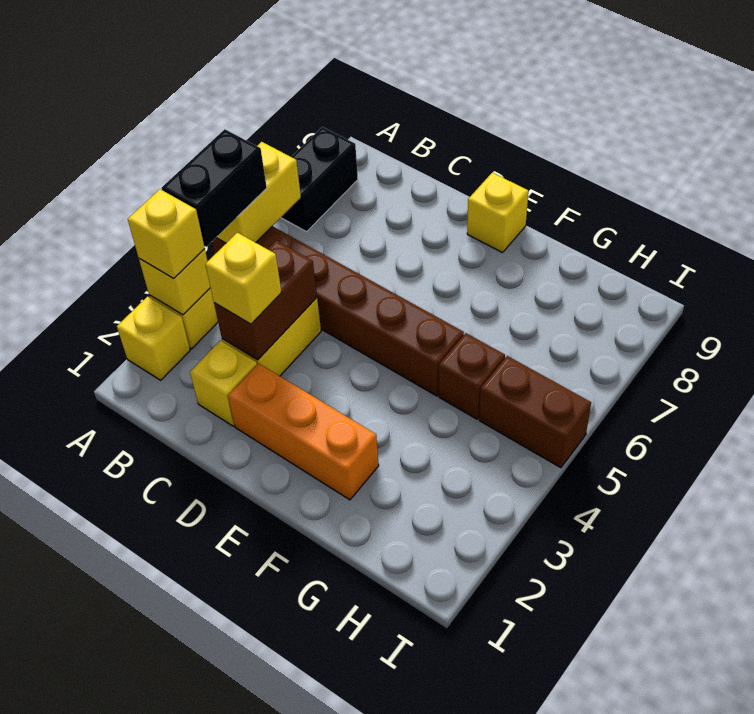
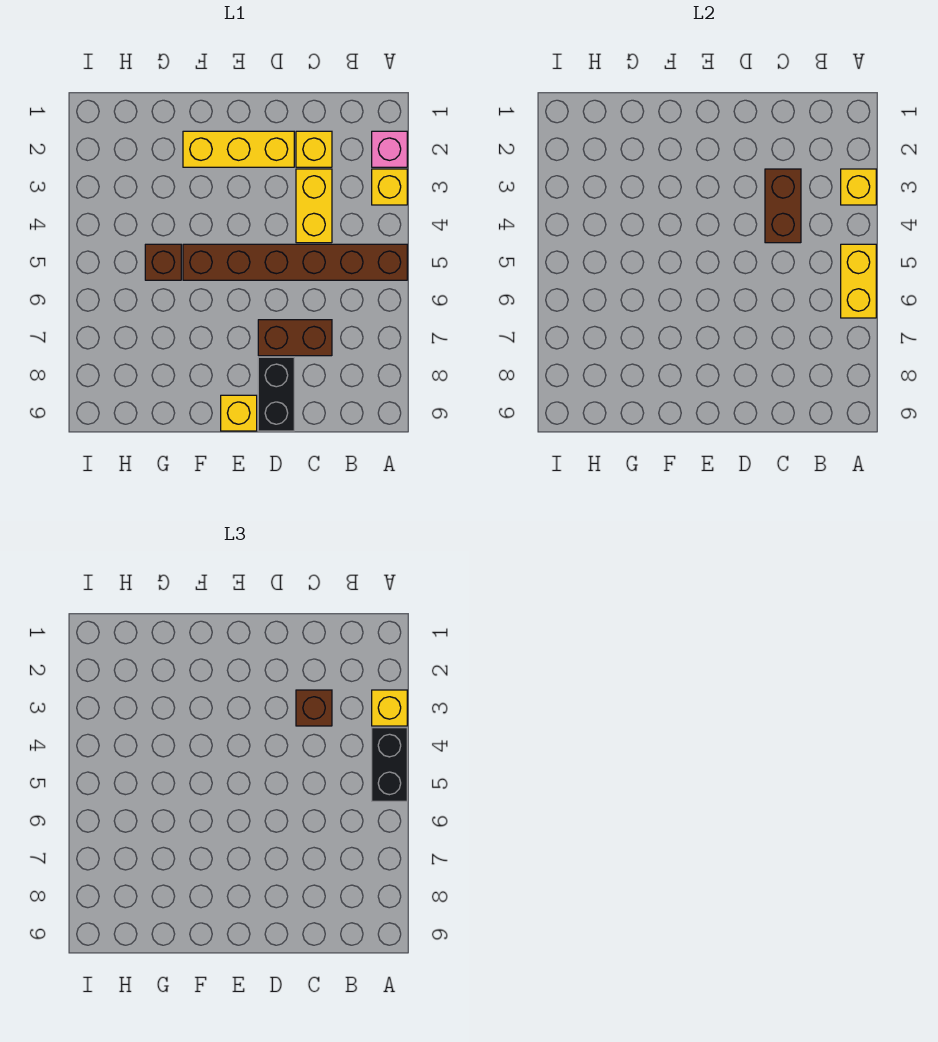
yellow brick A2 level 1 -> pink brick A2 level 1
black brick A7:A8 level 1 -> black brick D8:D9 level 1
yellow brick C3 level 3 -> brown brick C3 level 3
orange brick D2:F2 level 1 -> yellow brick D2:F2 level 1
brown brick H5:I5 level 1 -> brown brick C7:D7 level 1

